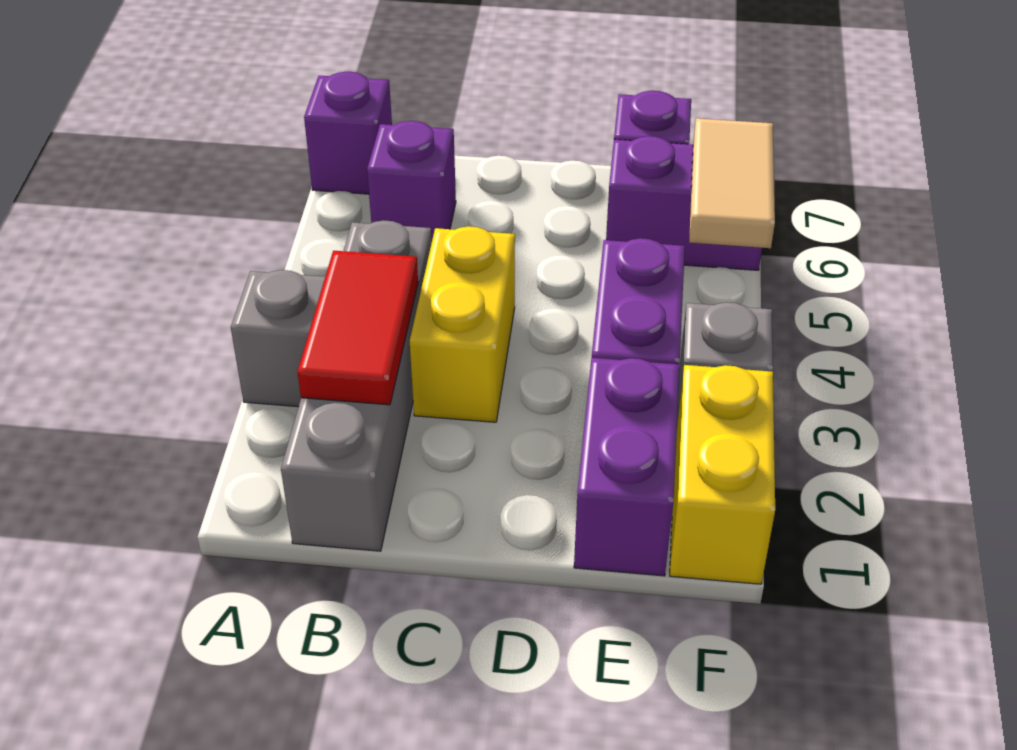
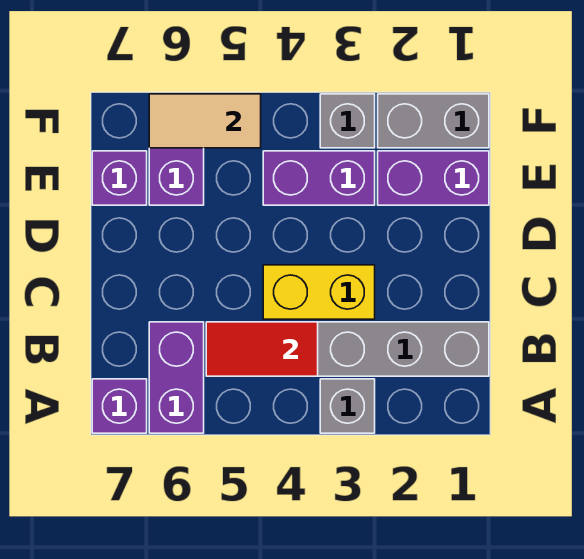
red tile B2:B3 level 2 -> red tile B4:B5 level 2
purple brick B6 level 1 -> purple brick A6:B6 level 1
yellow brick F1:F2 level 1 -> grey brick F1:F2 level 1

